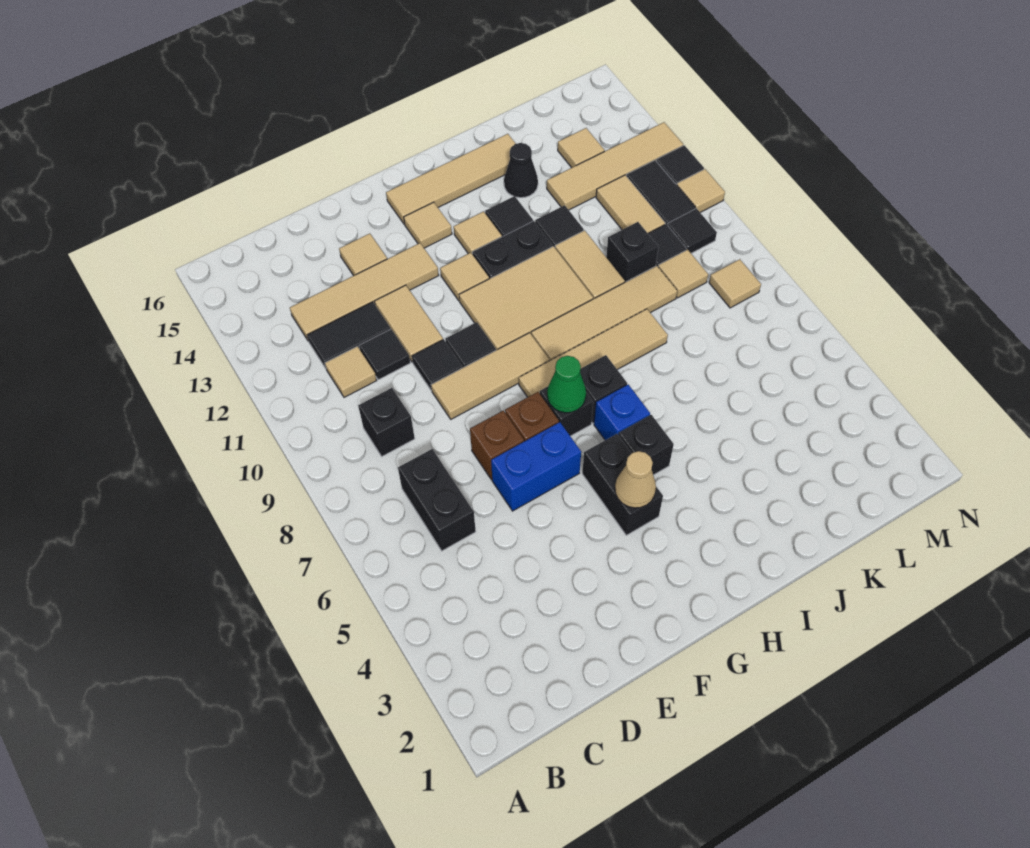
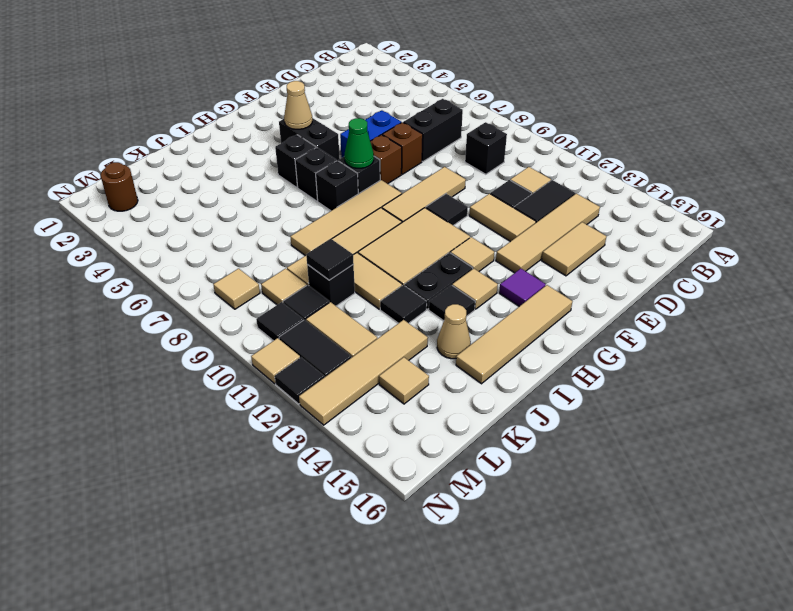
black brick C6:C7 level 1 -> black brick C7:D7 level 1
black tile E10 level 1 -> black tile K10 level 2
tan tile E14 level 1 -> tan tile D14:E14 level 1
tan tile G14 level 1 -> purple tile G14 level 1
blue brick H6 level 1 -> black brick H6 level 1
black cone J14 level 1 -> tan cone J14 level 1
none -> brown round brick M2 level 1

